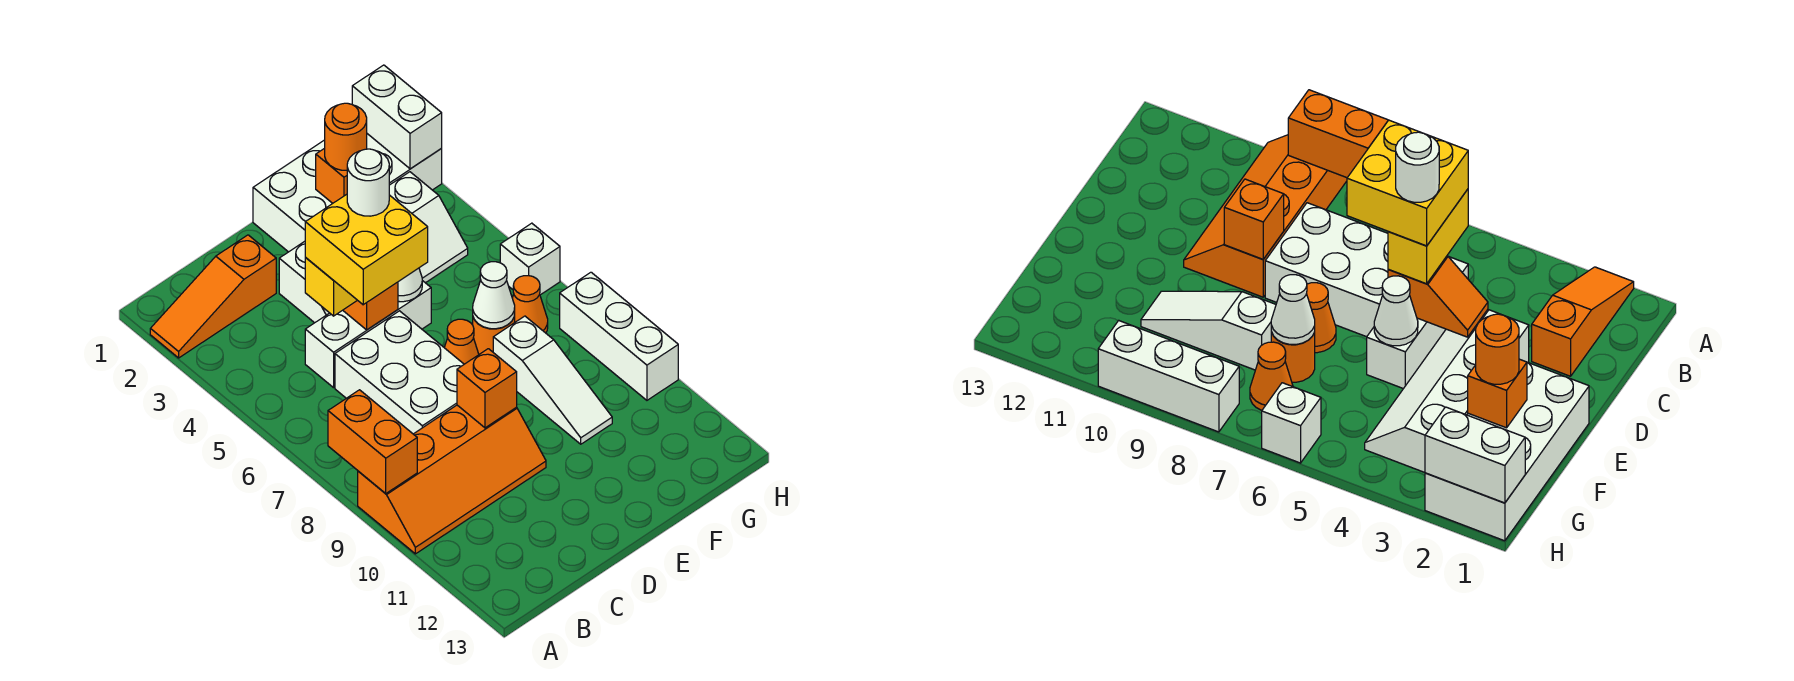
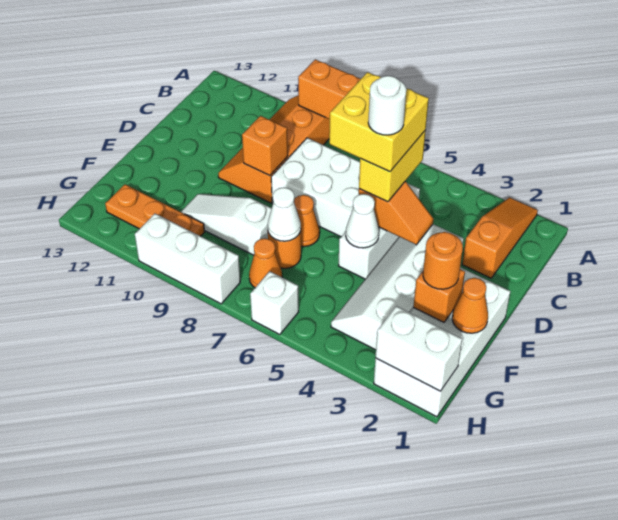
none -> orange cone F1 level 2
none -> orange plate G10:G12 level 1

